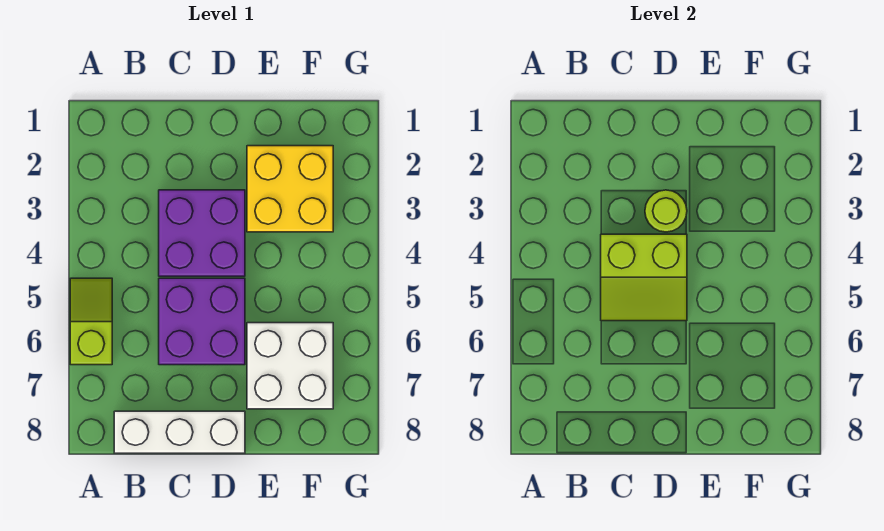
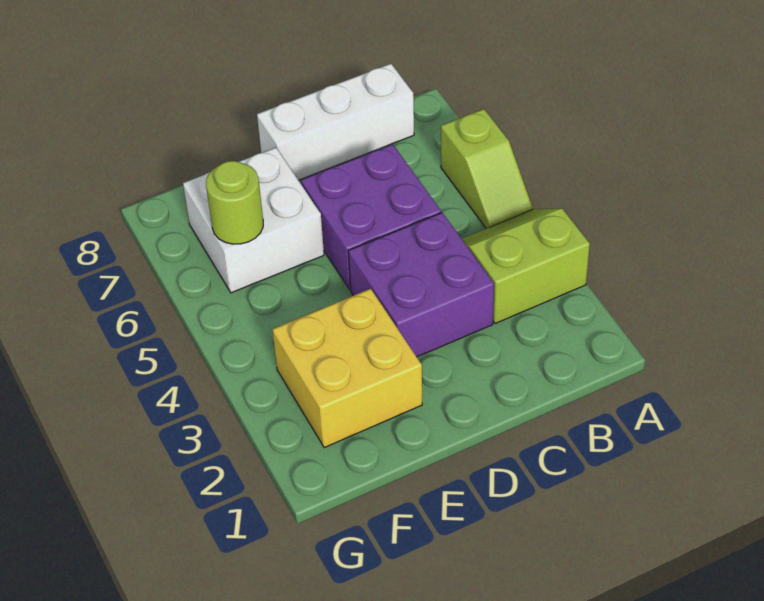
lime slope C4:D5 level 2 top 4 -> lime slope A3:B4 level 1 top 3
lime round brick D3 level 2 -> lime round brick F6 level 2

